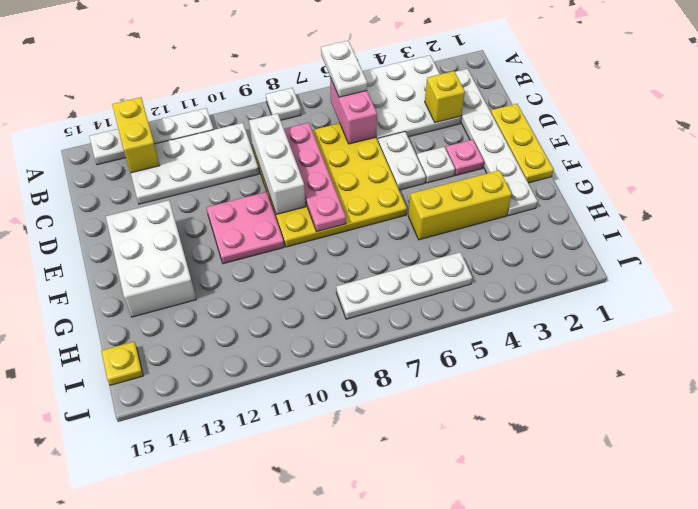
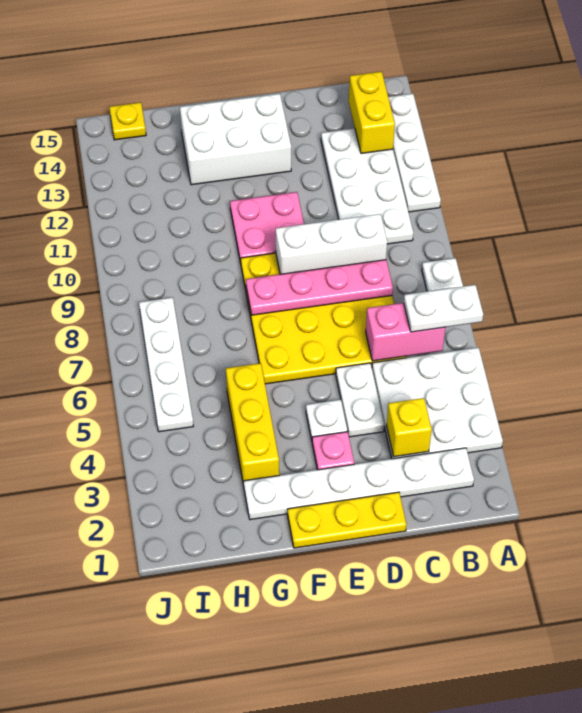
yellow brick A13:B13 level 2 -> yellow brick B13:B14 level 2
white plate D5:E5 level 1 -> white plate D4:D5 level 1

